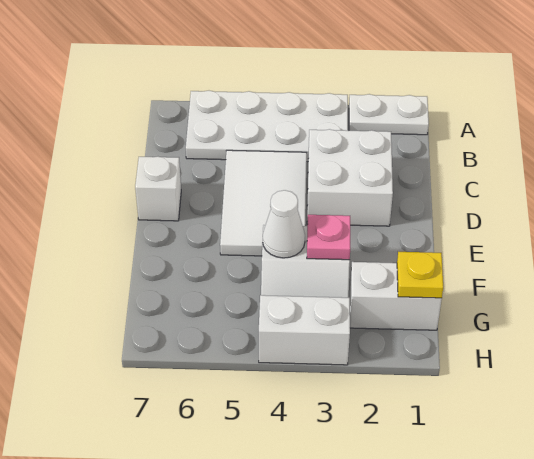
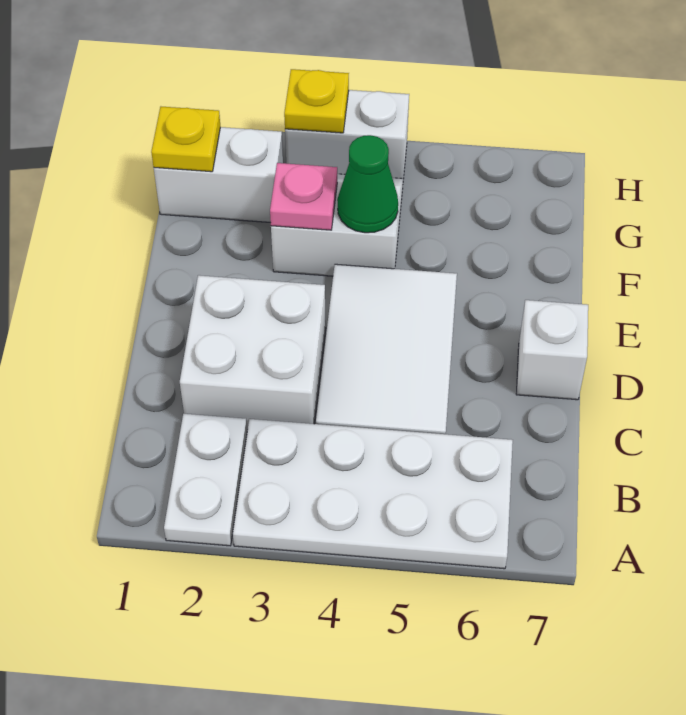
white plate A1:A2 level 1 -> white plate A2:B2 level 1
white cone F4 level 2 -> green cone F4 level 2
none -> yellow plate H3 level 2

